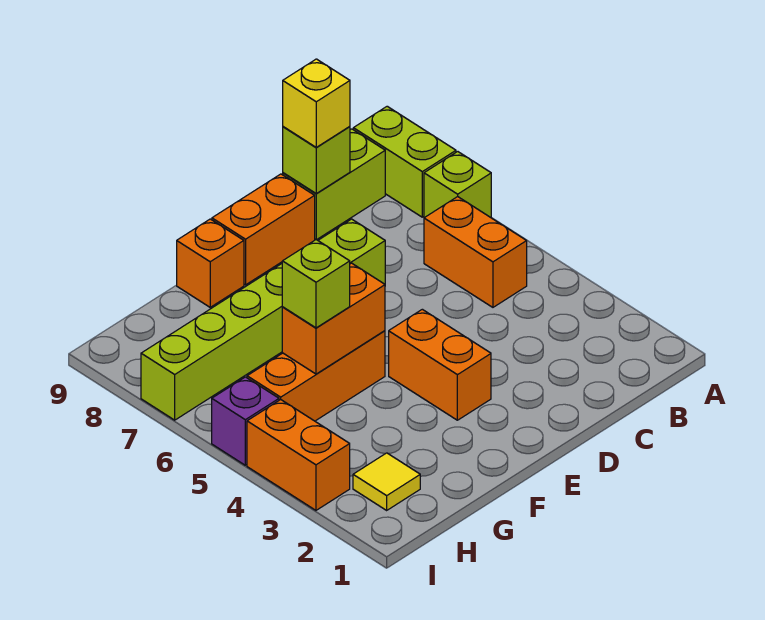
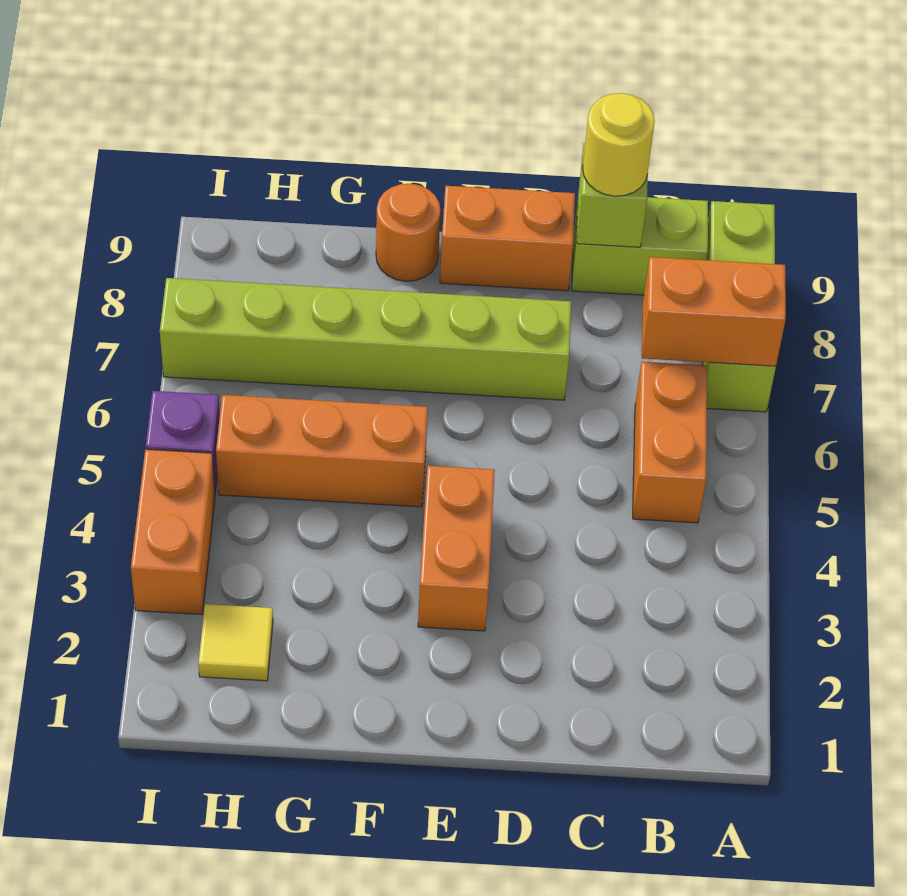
yellow brick C9 level 3 -> yellow round brick C9 level 3
orange brick F5:G5 level 2 -> orange brick A7:B7 level 2
orange brick F9 level 1 -> orange round brick F9 level 1
lime brick G5 level 3 -> none

